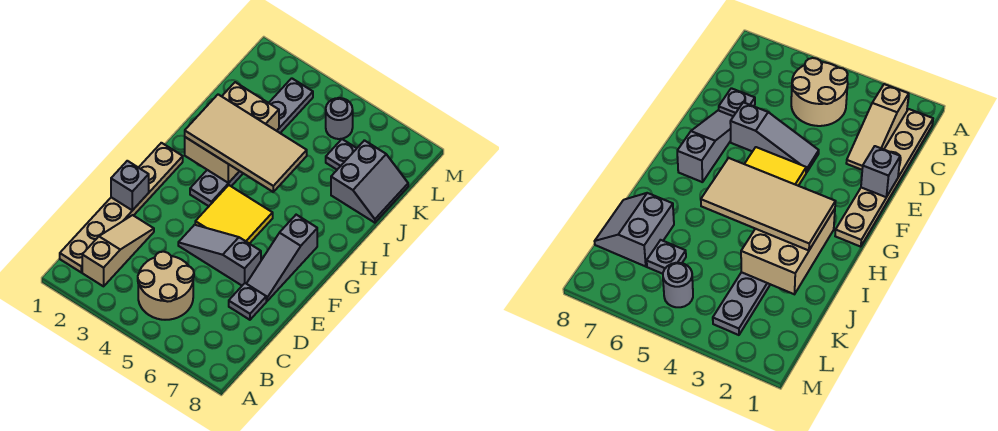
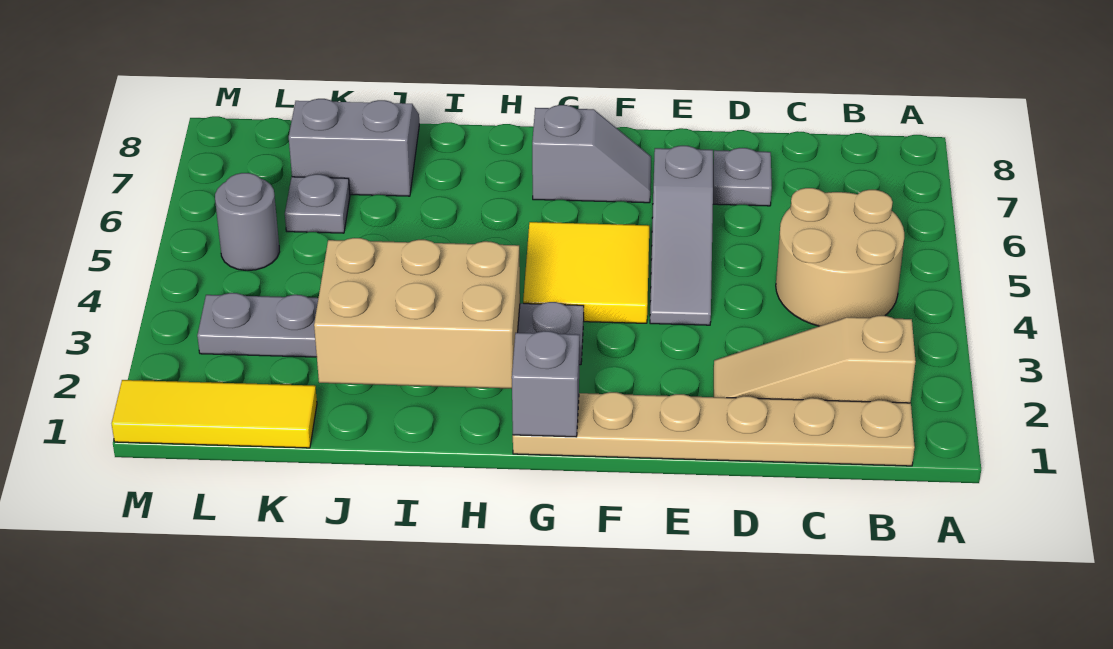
grey brick E1 level 2 -> grey brick G1 level 2
grey slope E7:G7 level 1 top G -> grey slope F7:G7 level 1 top G
tan tile H2:I5 level 3 -> none
none -> yellow tile K1:M1 level 1

